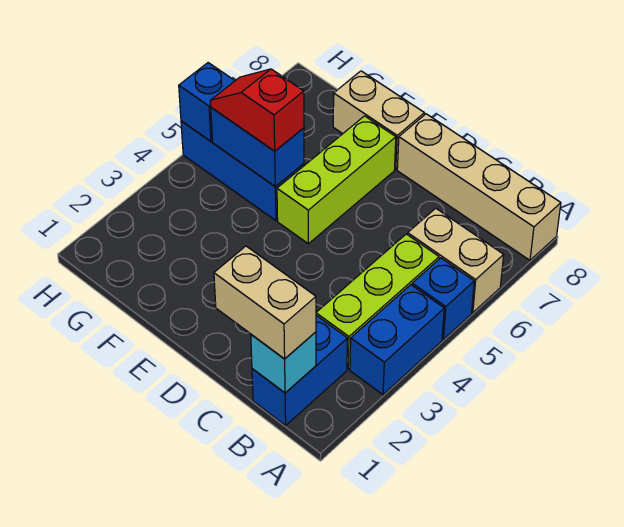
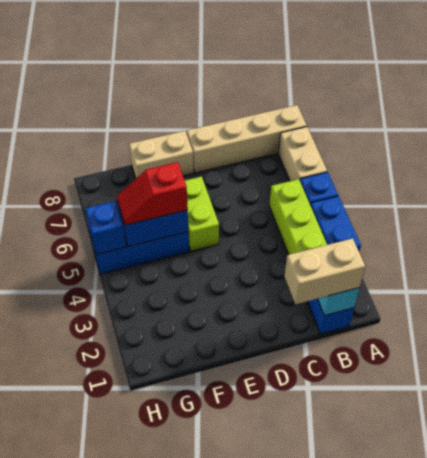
tan brick A6:B6 level 1 -> tan brick A6:A7 level 1
lime brick E5:E7 level 1 -> lime brick E5:E6 level 1

